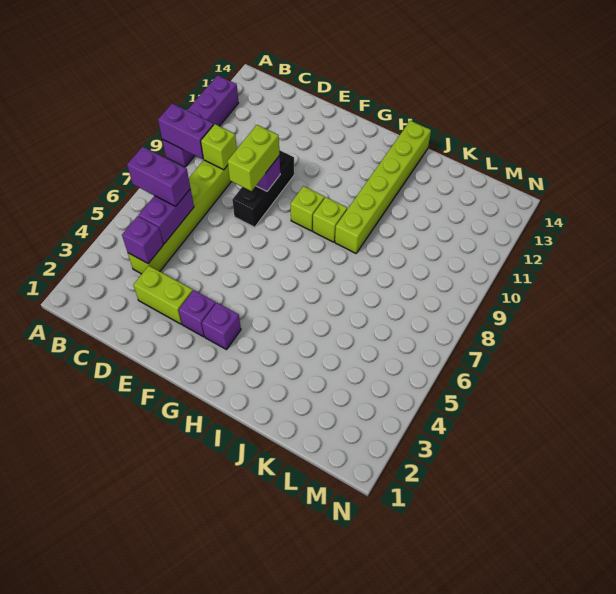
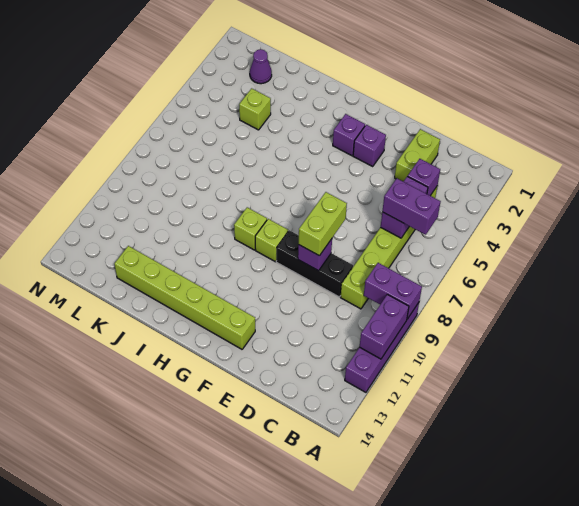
none -> purple brick A10:A11 level 2
lime brick C9 level 2 -> lime brick K4 level 1
lime brick D3:E3 level 1 -> lime brick D2:D3 level 1
black brick E8:E10 level 1 -> black brick D9:F9 level 1
lime brick I9:I14 level 1 -> lime brick F13:K13 level 1
none -> purple cone L2 level 1

